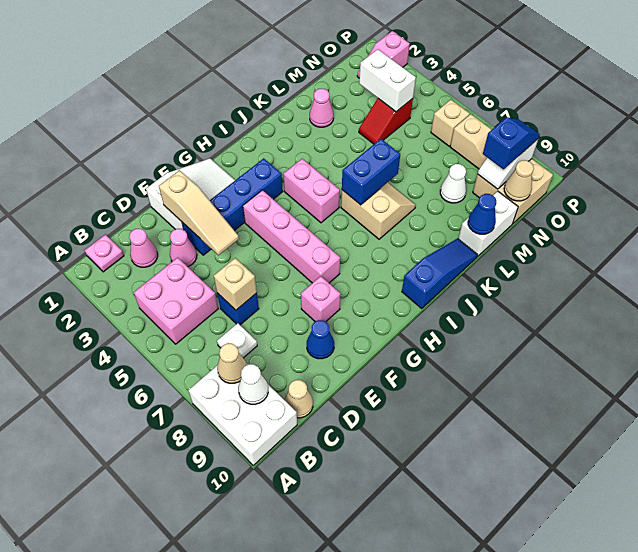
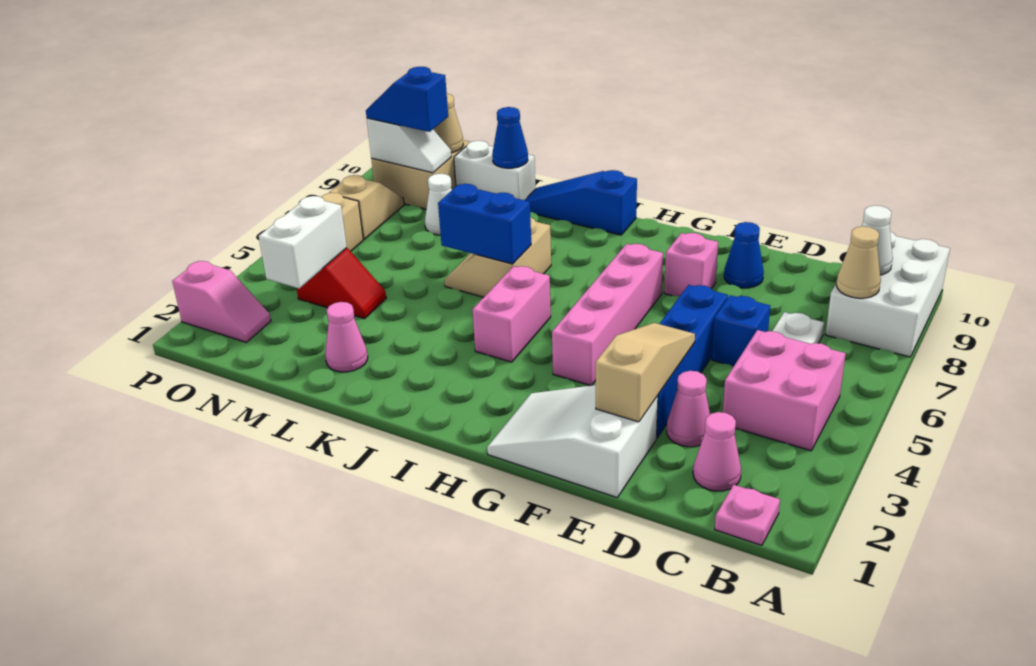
tan cone C10 level 1 -> none
tan brick D6 level 2 -> none
blue brick E3:H3 level 1 -> blue brick E3:E6 level 1

